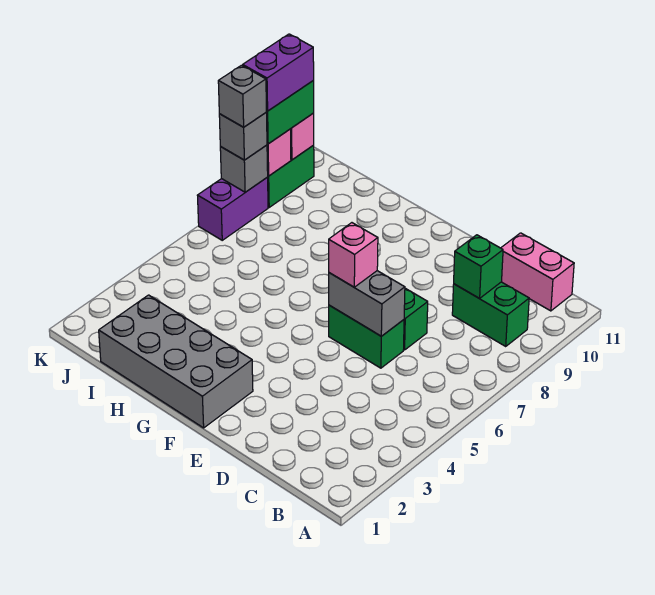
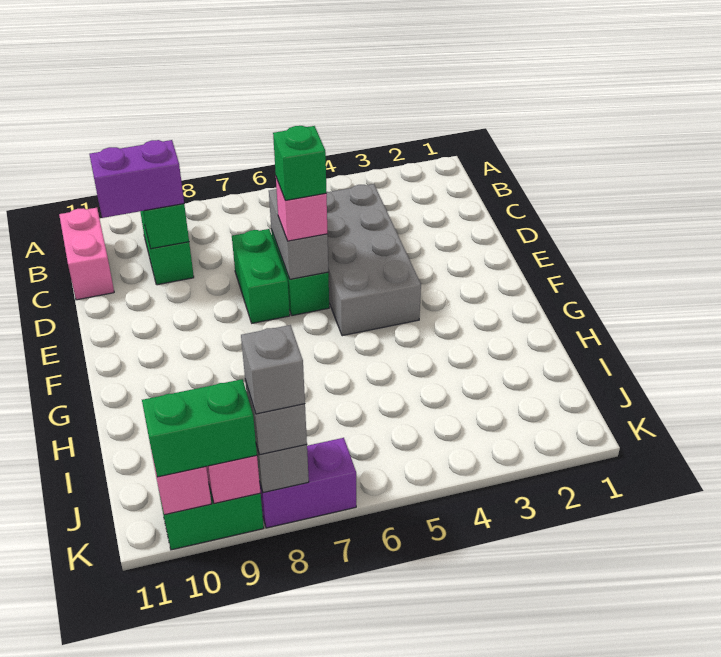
none -> green brick E6 level 4
grey brick F1:I2 level 1 -> grey brick C4:F5 level 1
purple brick K9:K10 level 4 -> purple brick C9:C10 level 3

